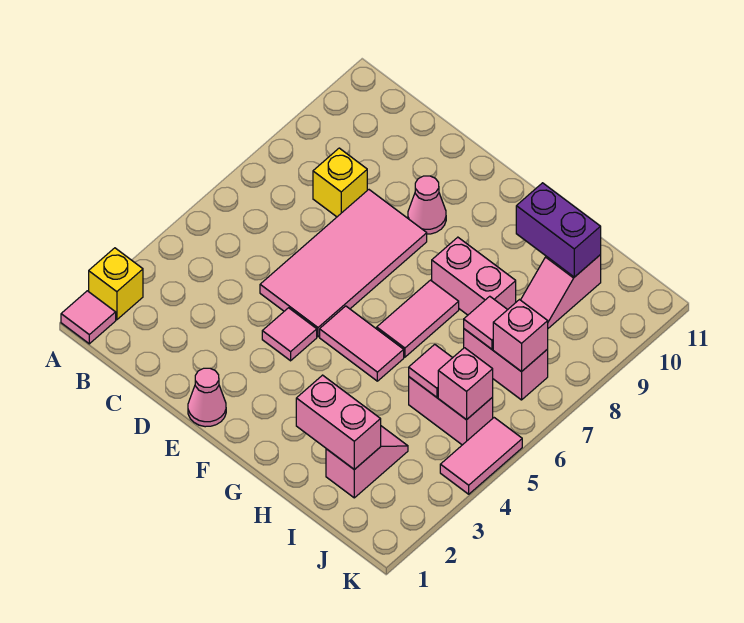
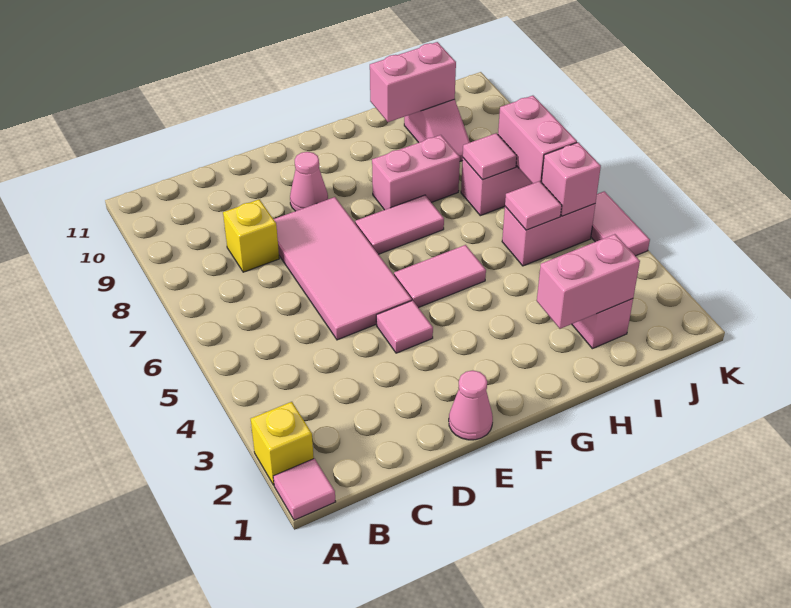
pink tile G6:G7 level 1 -> pink tile F7:G7 level 1
purple brick H10:I10 level 2 -> pink brick H10:I10 level 2
pink brick J7 level 2 -> pink brick J6:J7 level 2

